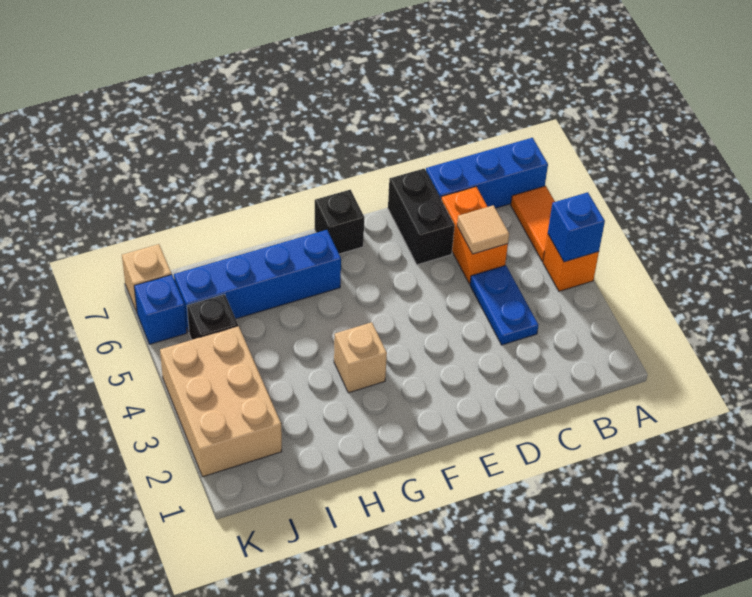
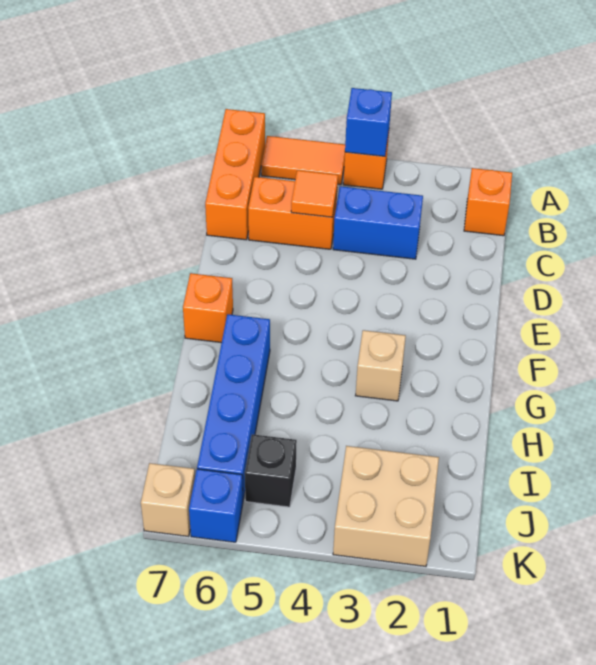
blue brick A7:C7 level 1 -> orange brick A7:C7 level 1
none -> orange brick B1 level 1
blue plate C3:C4 level 1 -> blue brick C3:C4 level 1
tan tile C5 level 2 -> orange tile C5 level 2
black brick D6:D7 level 1 -> none
black brick F7 level 1 -> orange brick F7 level 1
tan brick J2:K4 level 1 -> tan brick J2:K3 level 1

